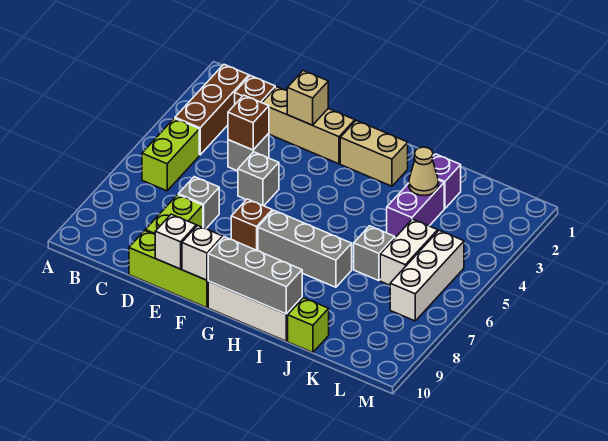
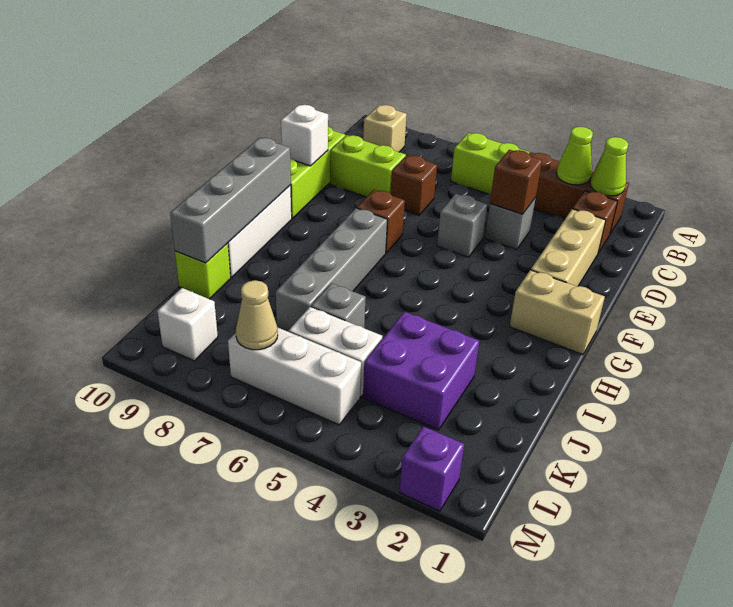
none -> lime cone B2 level 2
none -> lime cone B3 level 2
grey brick D7 level 1 -> brown brick D7 level 1
tan brick E2 level 2 -> tan brick B9 level 1
white brick F10 level 2 -> white brick L9 level 1
tan brick G2:H2 level 1 -> tan brick G1:G2 level 1
grey brick G7:I7 level 1 -> grey brick G7:J7 level 1
grey brick G10:I10 level 2 -> grey brick G10:J10 level 2
purple brick J2 level 1 -> purple brick M2 level 1
purple brick J3:J4 level 1 -> purple brick J3:K4 level 1
tan cone J3 level 2 -> tan cone L7 level 2

